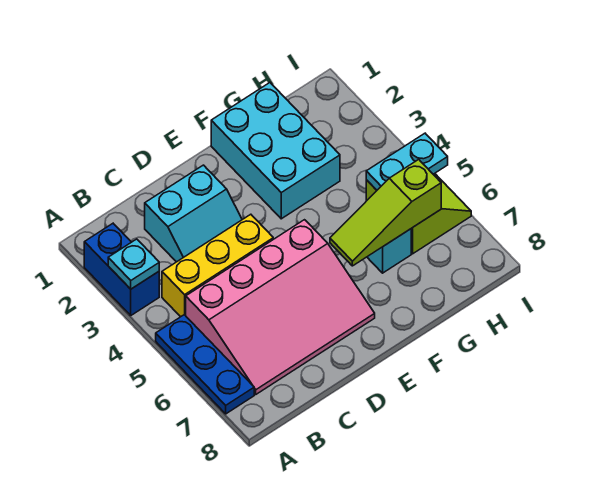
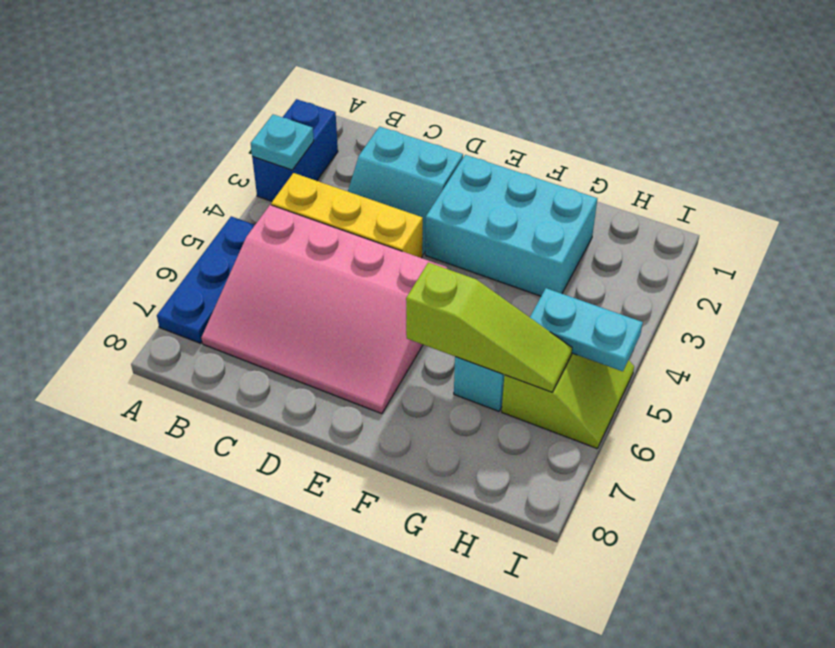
cyan brick F1:G3 level 1 -> cyan brick E2:G3 level 1
lime slope F6:H6 level 2 top H -> lime slope F6:H6 level 2 top F

